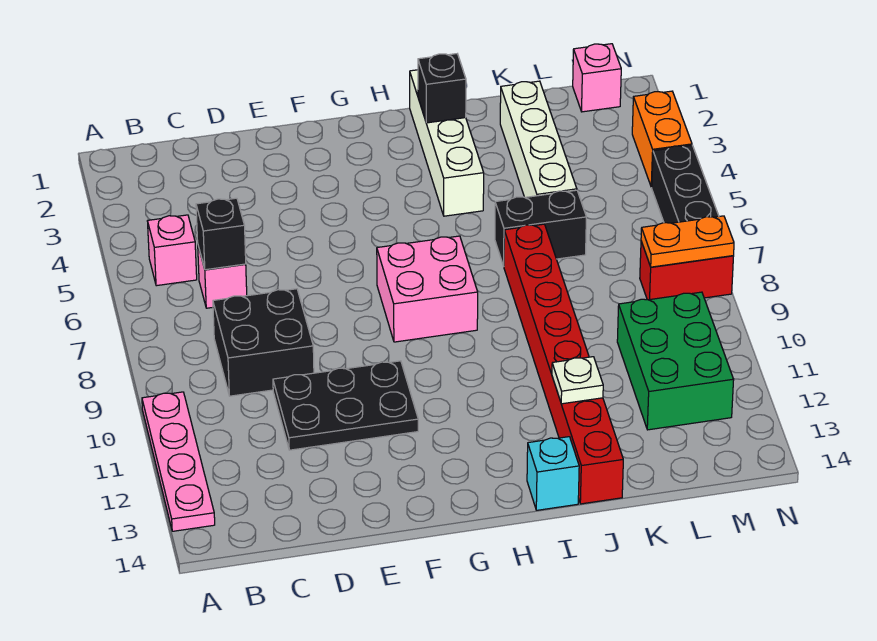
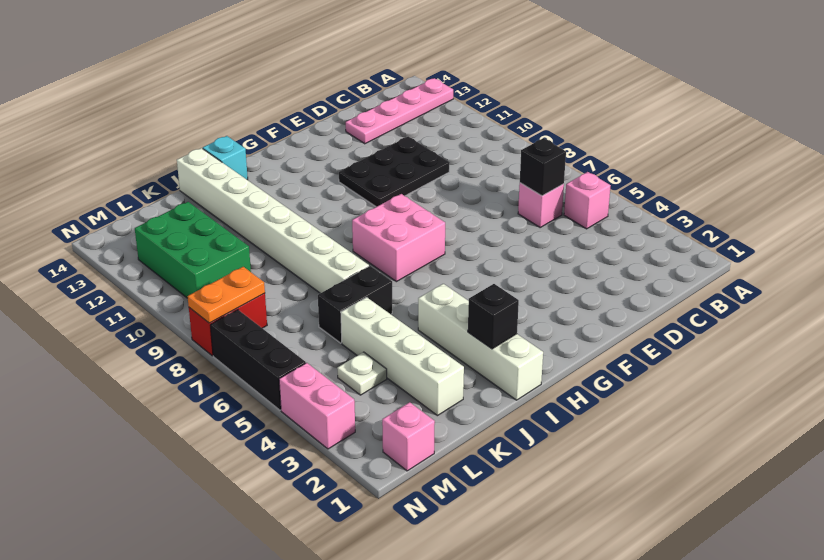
pink plate A10:A13 level 1 -> pink plate A13:D13 level 1
black brick C8:D9 level 1 -> none
red brick J7:J14 level 1 -> white brick J7:J14 level 1
white plate J12 level 2 -> white plate L4 level 1
orange brick N3:N4 level 1 -> pink brick N3:N4 level 1

